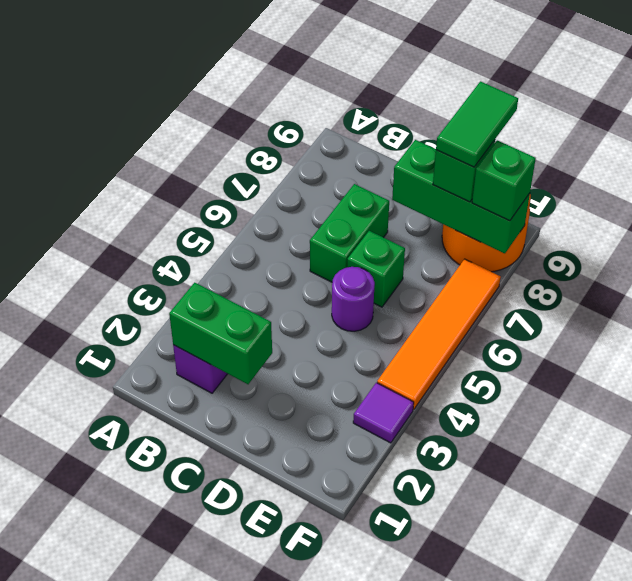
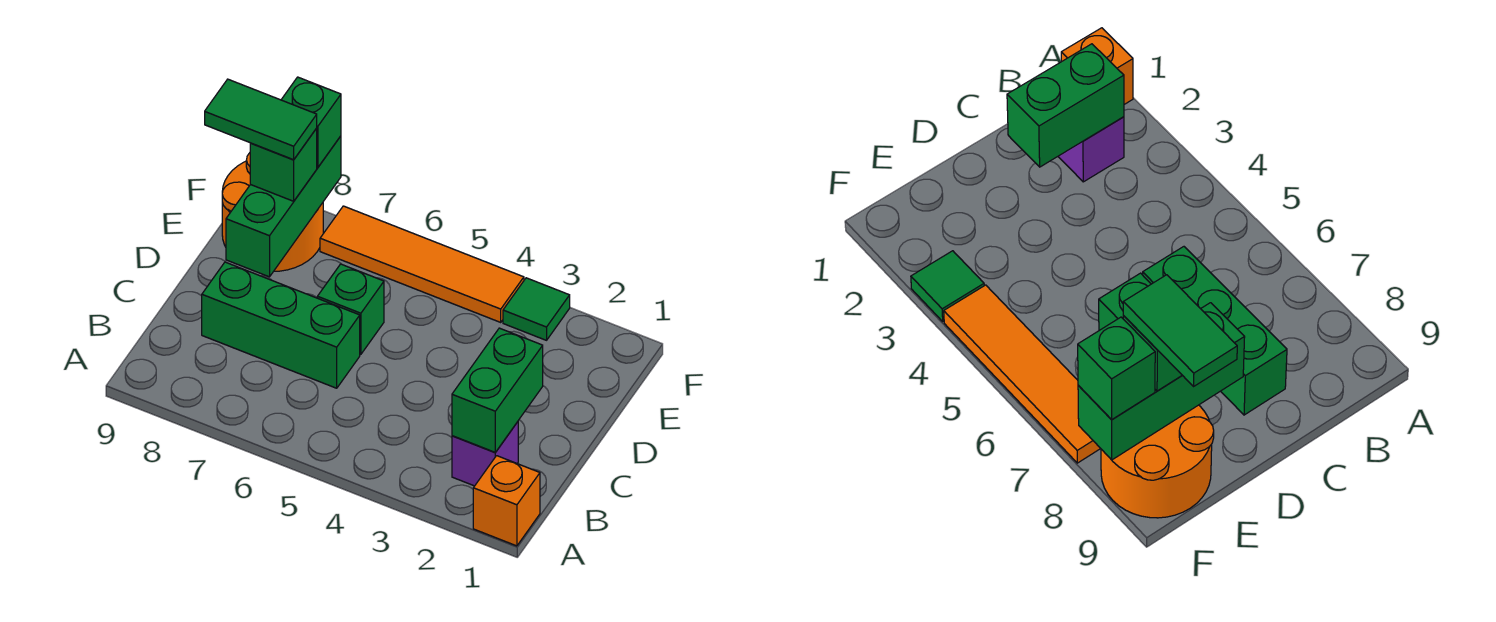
none -> orange brick A1 level 1
green brick C6:C7 level 1 -> green brick C6:C8 level 1
purple round brick D5 level 1 -> none
purple tile F3 level 1 -> green tile F3 level 1

